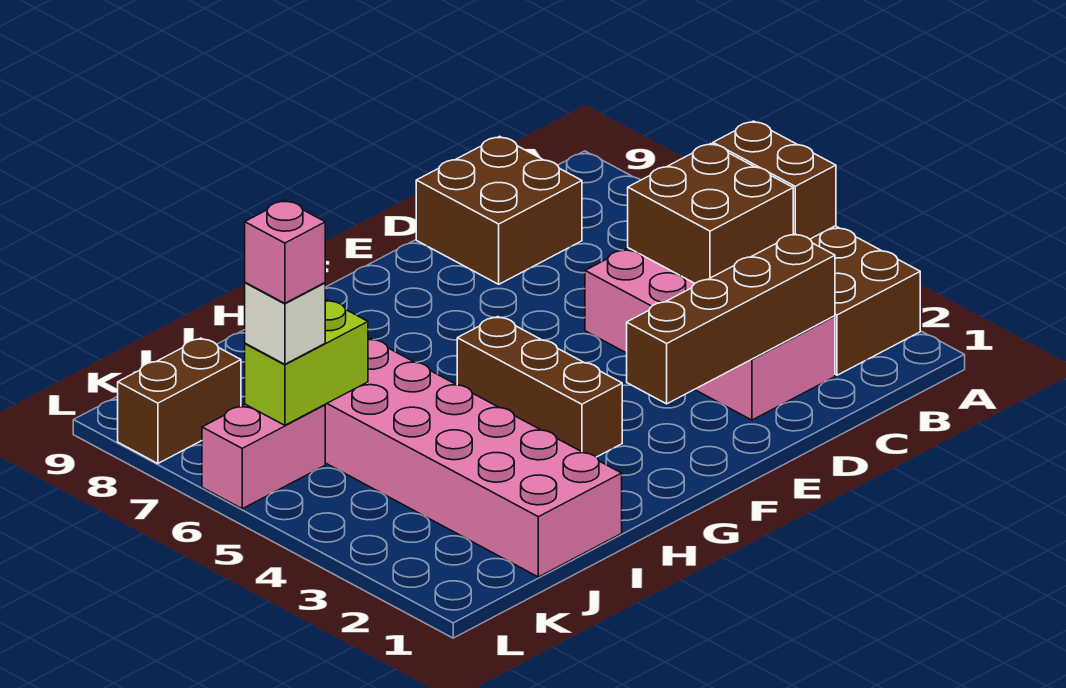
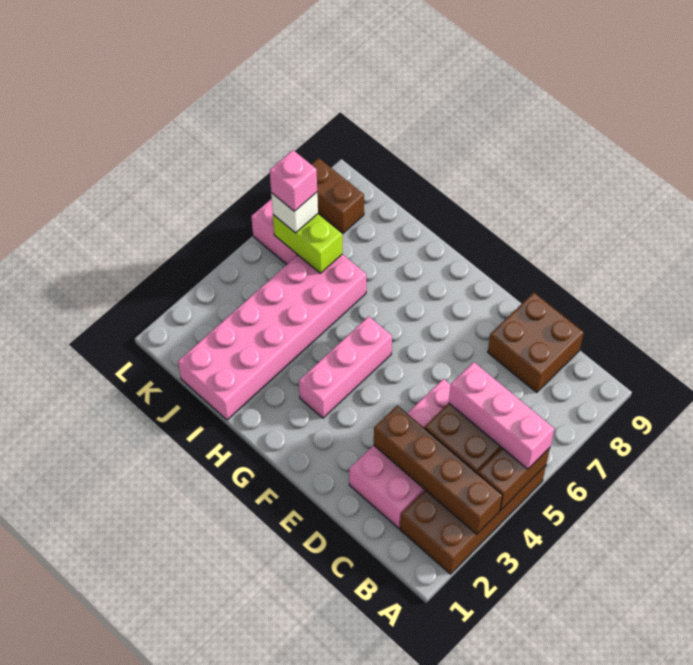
none -> pink brick A5:C5 level 3
brown brick C2:F2 level 2 -> brown brick A3:D3 level 2
brown brick G3:G5 level 1 -> pink brick G3:G5 level 1

